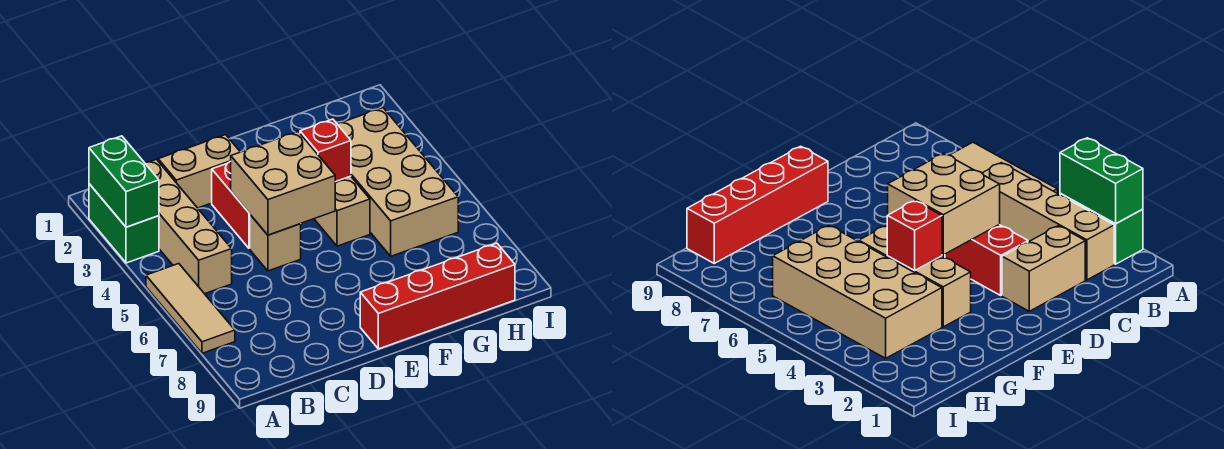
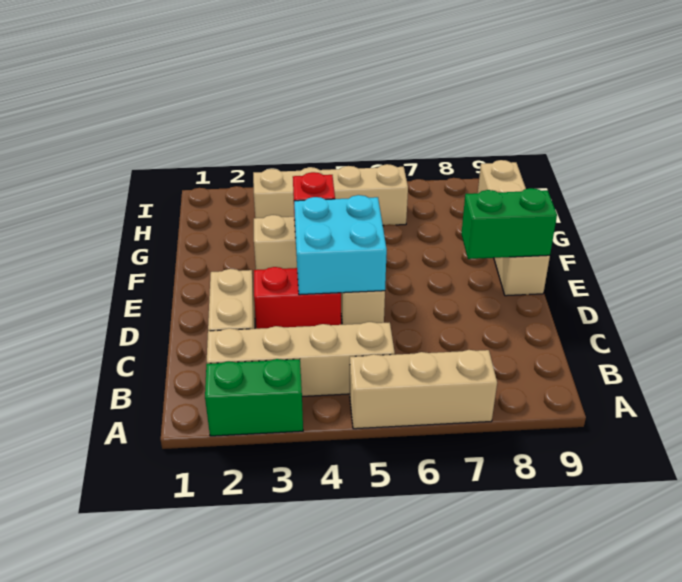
green brick A2:A3 level 2 -> green brick E8:E9 level 2
tan tile A5:A7 level 1 -> tan brick A5:A7 level 1
tan brick D4:E5 level 2 -> cyan brick D4:E5 level 2
red brick E9:H9 level 1 -> tan brick E9:H9 level 1
tan brick G3:H6 level 1 -> tan brick H3:H6 level 1

